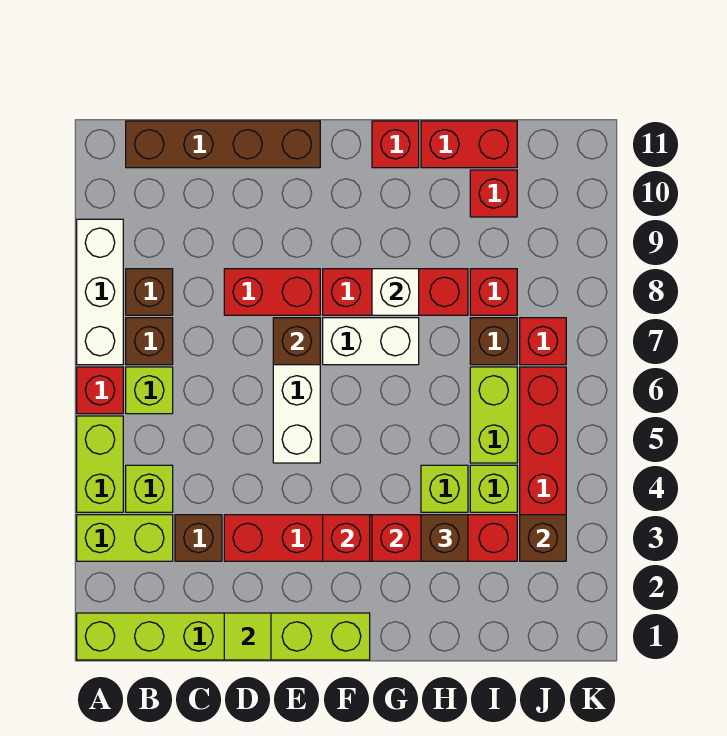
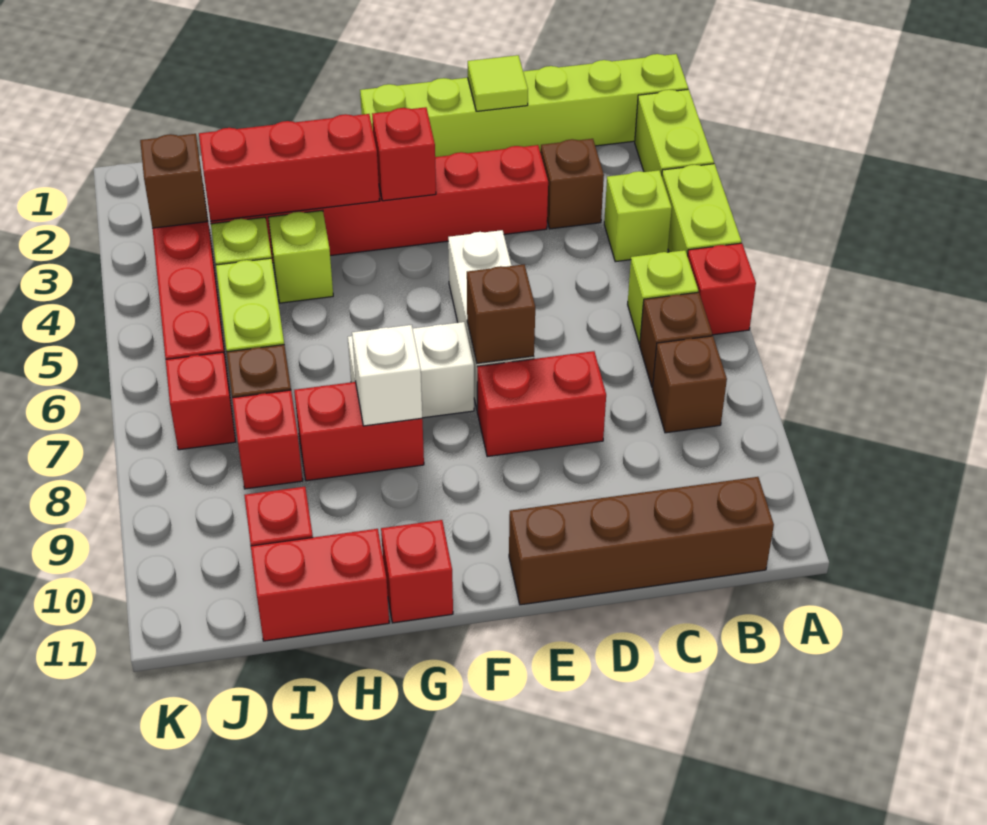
lime brick A3:B3 level 1 -> lime brick A2:A3 level 1
white brick A7:A9 level 1 -> none
red brick F8:H8 level 1 -> red brick G8:H8 level 1
brown brick H3 level 3 -> none

